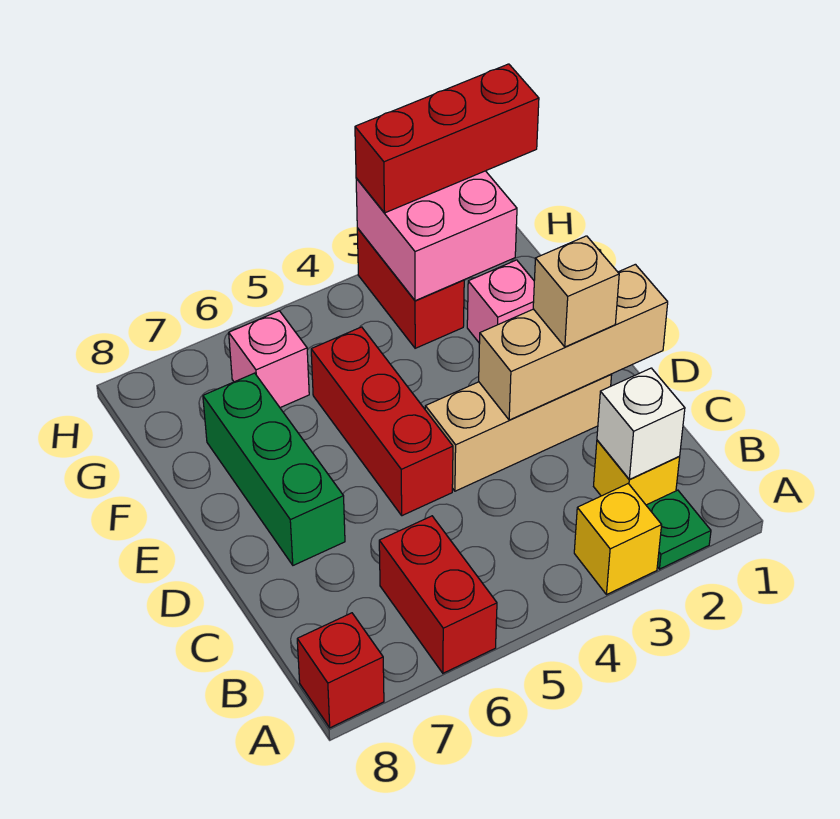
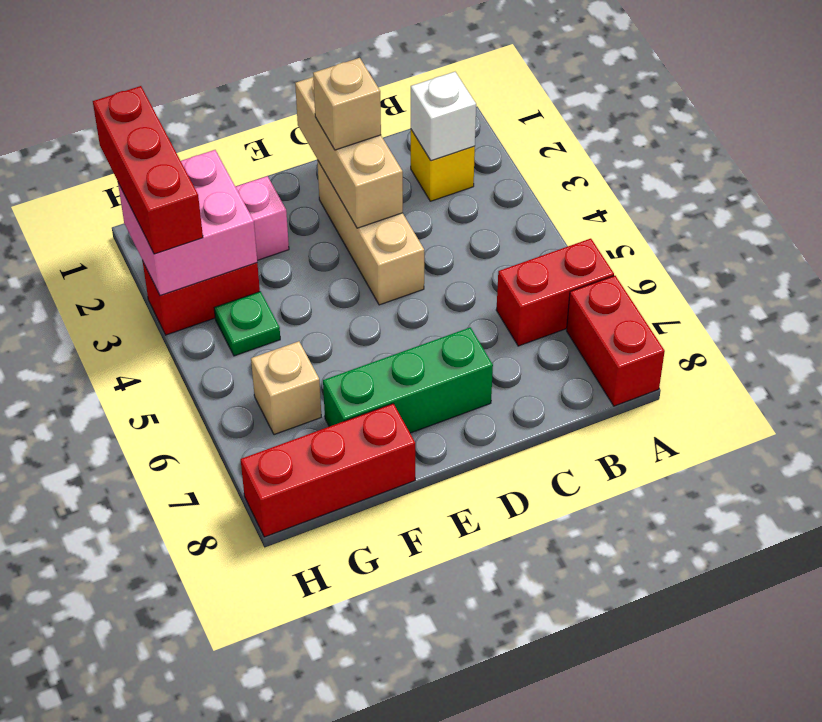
green plate A2 level 1 -> green plate G4 level 1
yellow brick A3 level 1 -> none
red brick A8 level 1 -> red brick A7:A8 level 1
red brick D5:F5 level 1 -> red brick F8:H8 level 1
pink brick G6 level 1 -> tan brick G6 level 1

